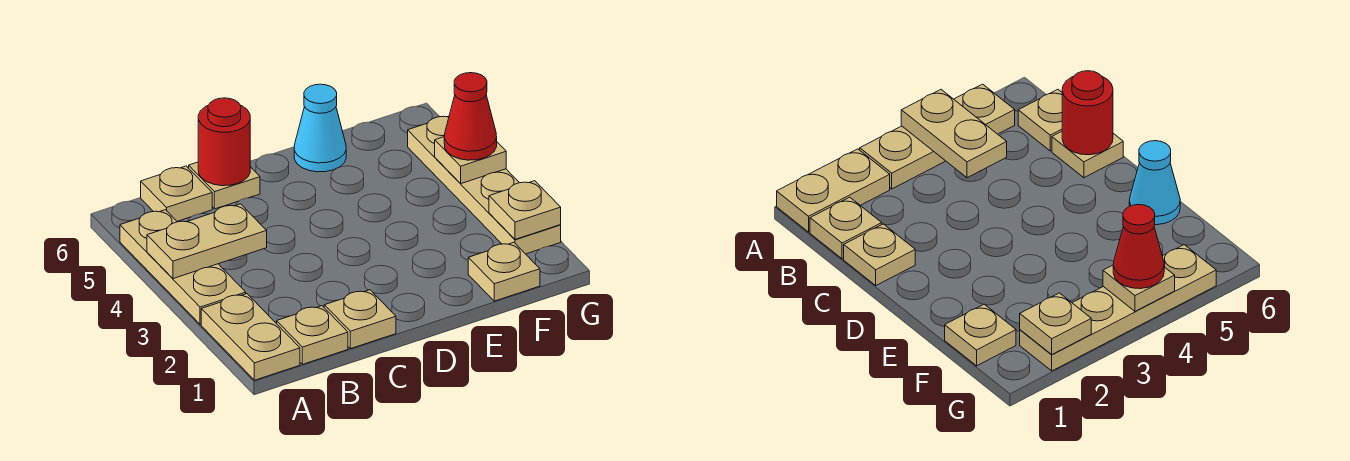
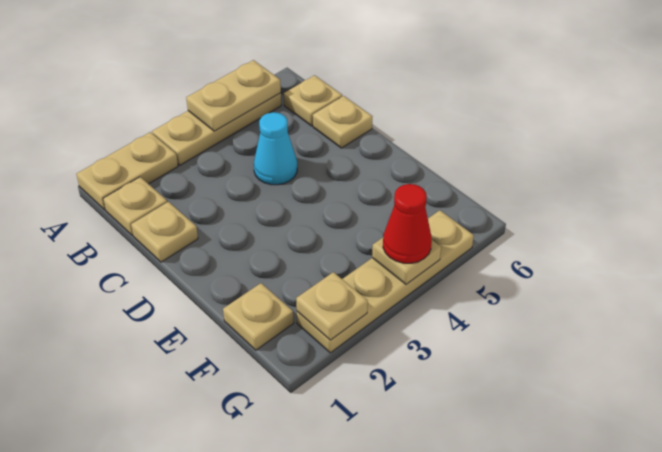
tan plate A4:B4 level 2 -> tan plate A4:A5 level 2
red round brick C6 level 2 -> none
cyan cone E6 level 1 -> cyan cone C4 level 1

